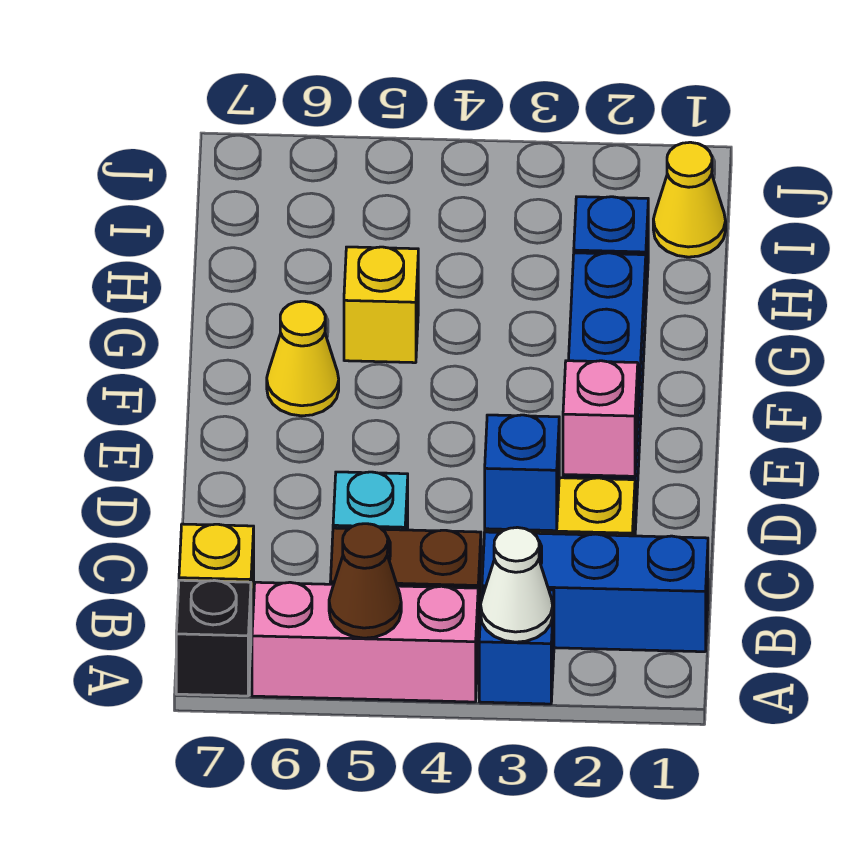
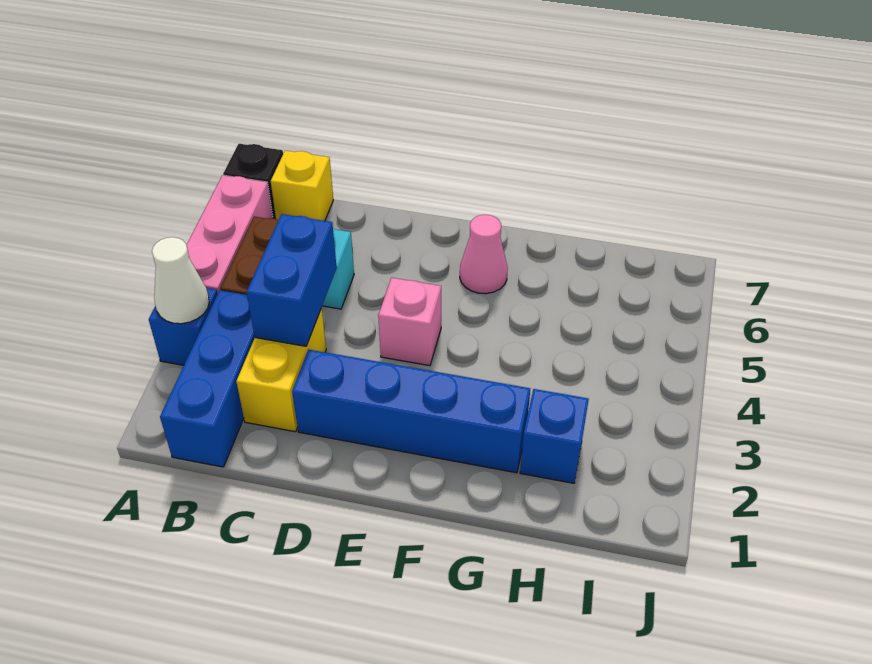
brown cone A5 level 2 -> none
blue brick C3 level 2 -> blue brick C3:C4 level 2
pink brick D2 level 2 -> pink brick E4 level 1
yellow cone F6 level 1 -> pink cone F6 level 1
yellow brick G5 level 1 -> none
yellow cone I1 level 1 -> none

